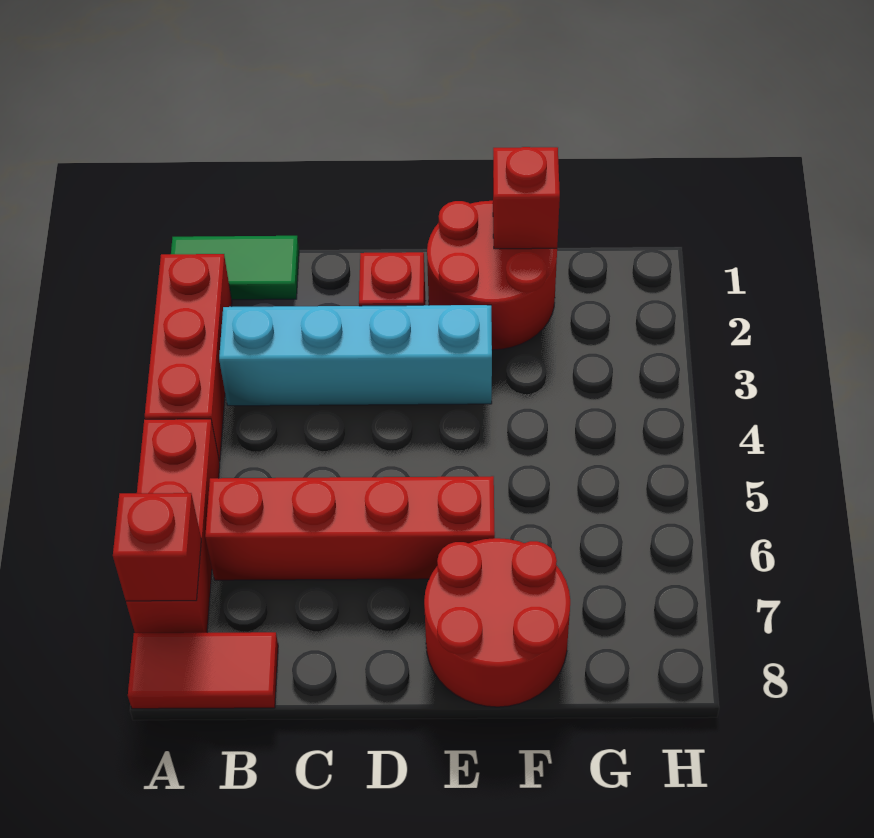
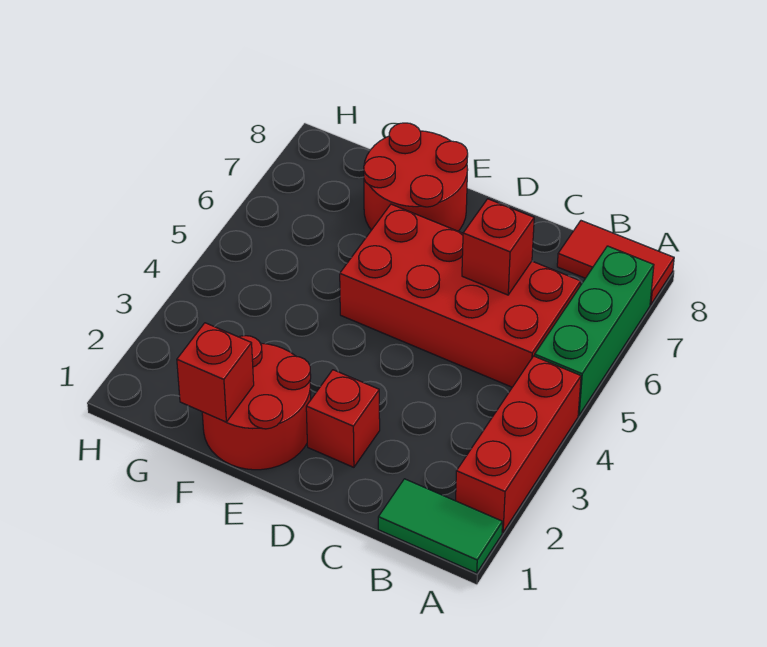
red brick A5:A7 level 1 -> green brick A5:A7 level 1
red brick A7 level 2 -> red brick C6 level 2
cyan brick B3:E3 level 1 -> none
red brick B6:E6 level 1 -> red brick B5:E6 level 1

